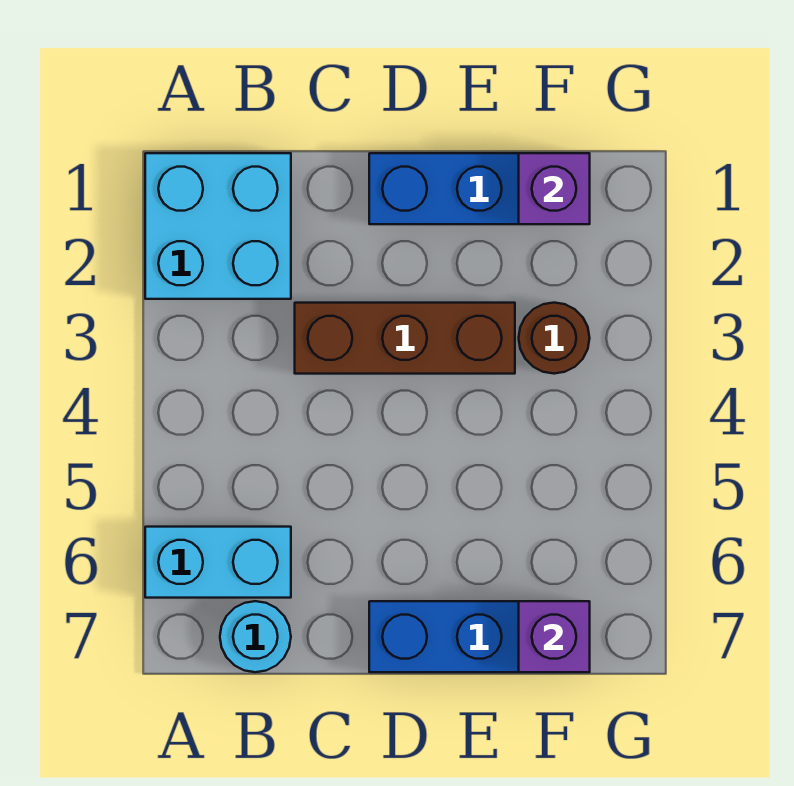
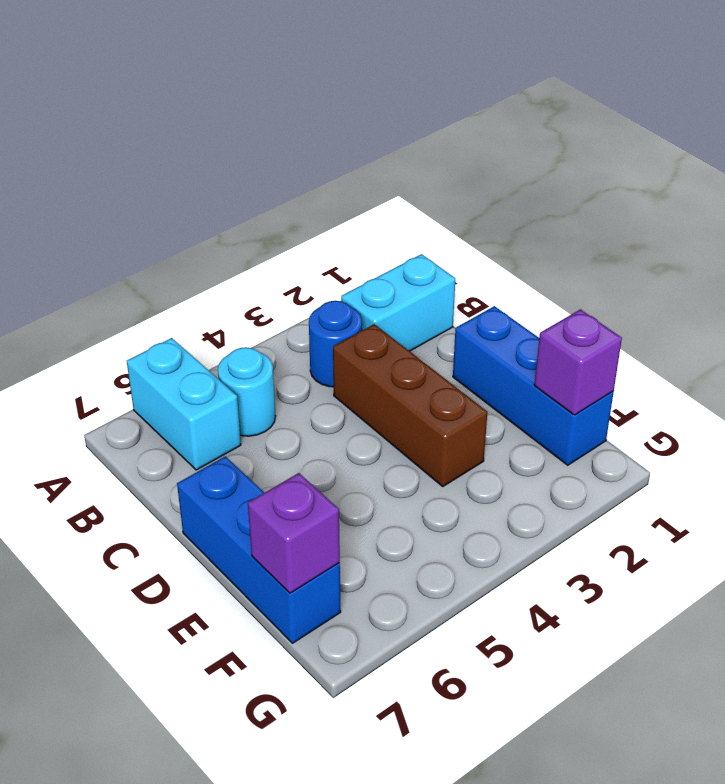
cyan brick A1:B2 level 1 -> cyan brick B1:B2 level 1
none -> blue round brick B3 level 1
cyan round brick B7 level 1 -> cyan round brick B5 level 1
brown round brick F3 level 1 -> none

